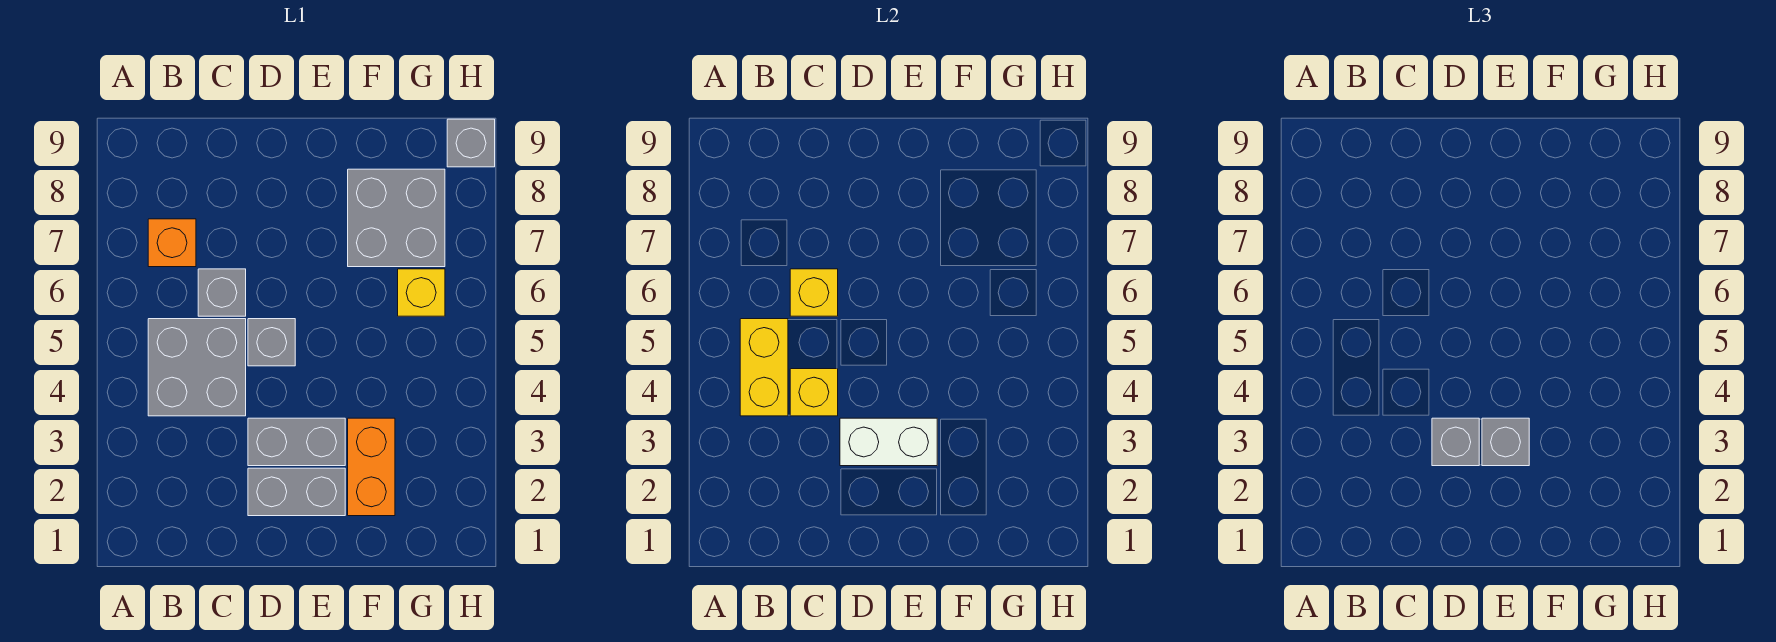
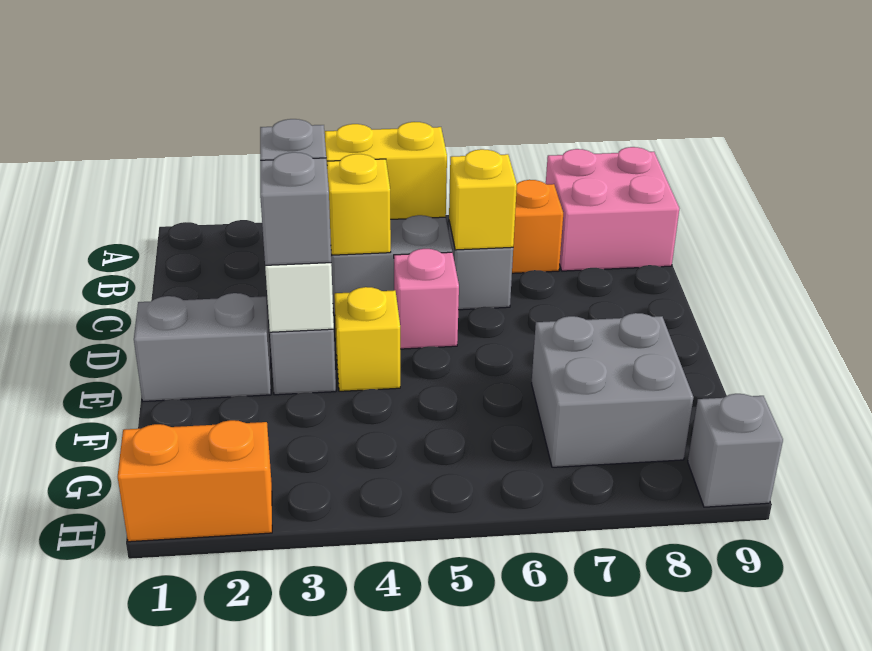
none -> pink brick A8:B9 level 1
grey brick D2:E2 level 1 -> grey brick E1:E2 level 1
grey brick D5 level 1 -> pink brick D5 level 1
orange brick F2:F3 level 1 -> orange brick H1:H2 level 1
yellow brick G6 level 1 -> yellow brick E4 level 1

